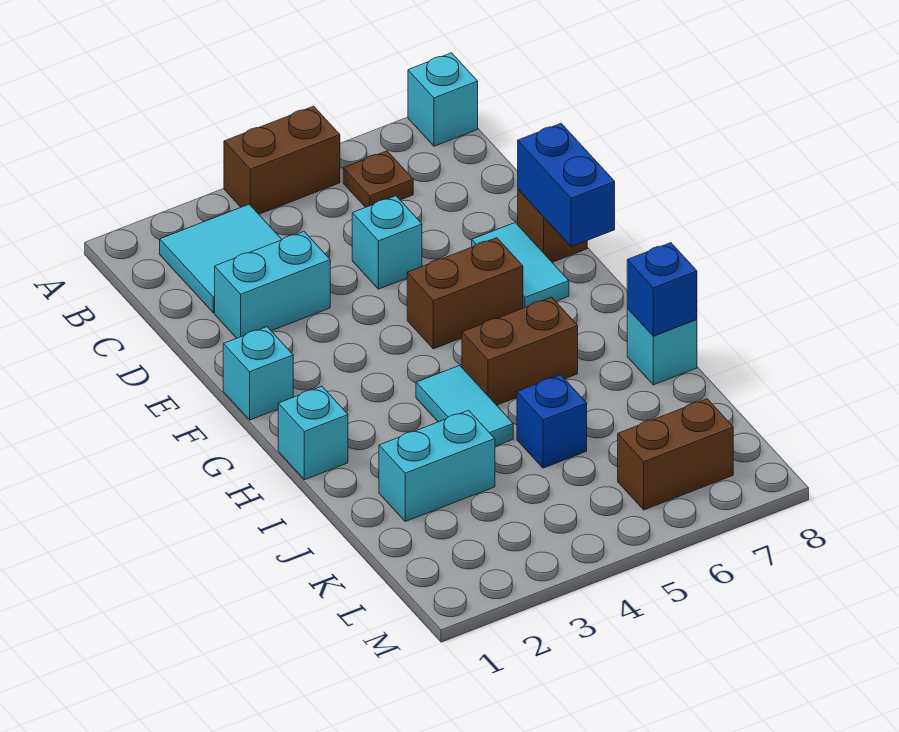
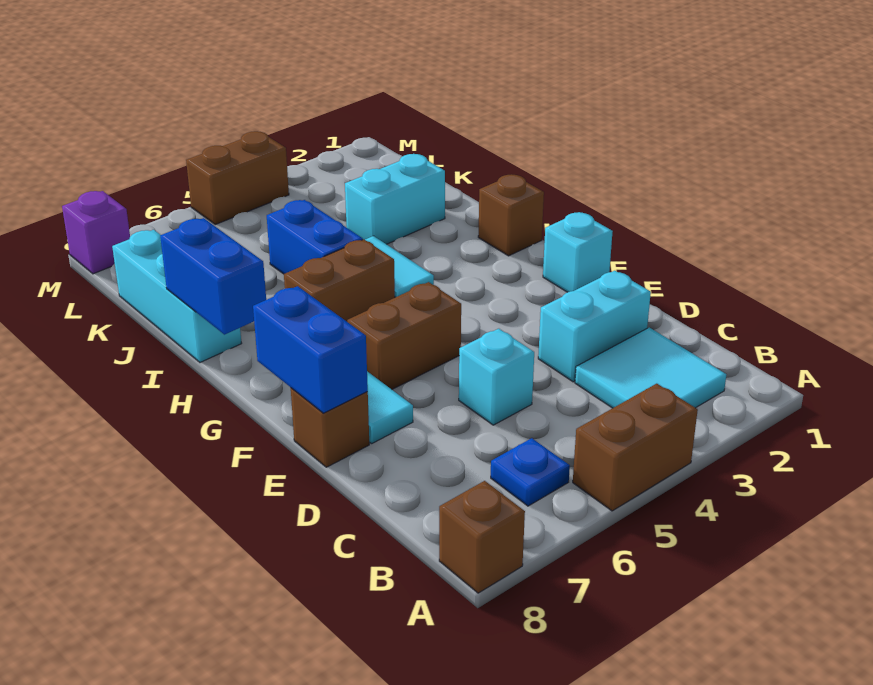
cyan brick A8 level 1 -> brown brick A8 level 1
brown plate B6 level 1 -> blue plate B6 level 1
cyan brick H1 level 1 -> brown brick H1 level 1
cyan brick I8 level 1 -> cyan brick I8:K8 level 1
blue brick I8 level 2 -> blue brick H8:I8 level 2
blue brick J5 level 1 -> blue brick I5:J5 level 1
brown brick L6:L7 level 1 -> brown brick M4:M5 level 1
none -> purple brick M8 level 1

